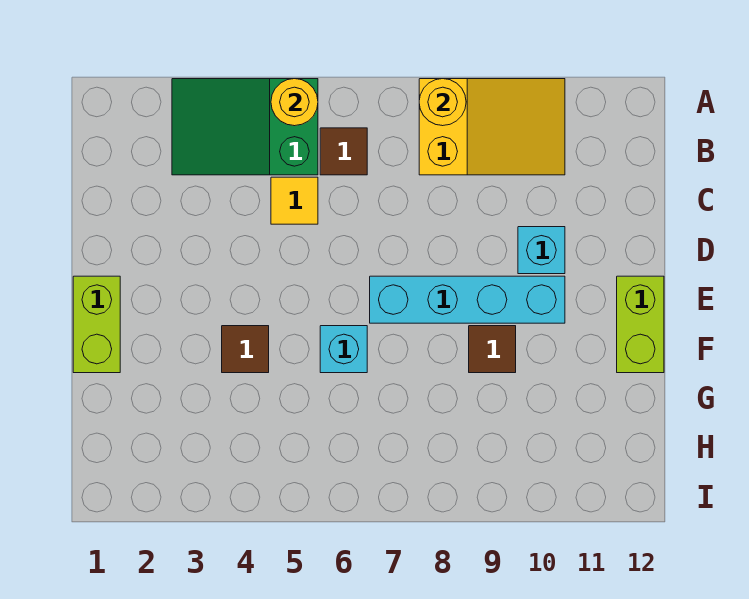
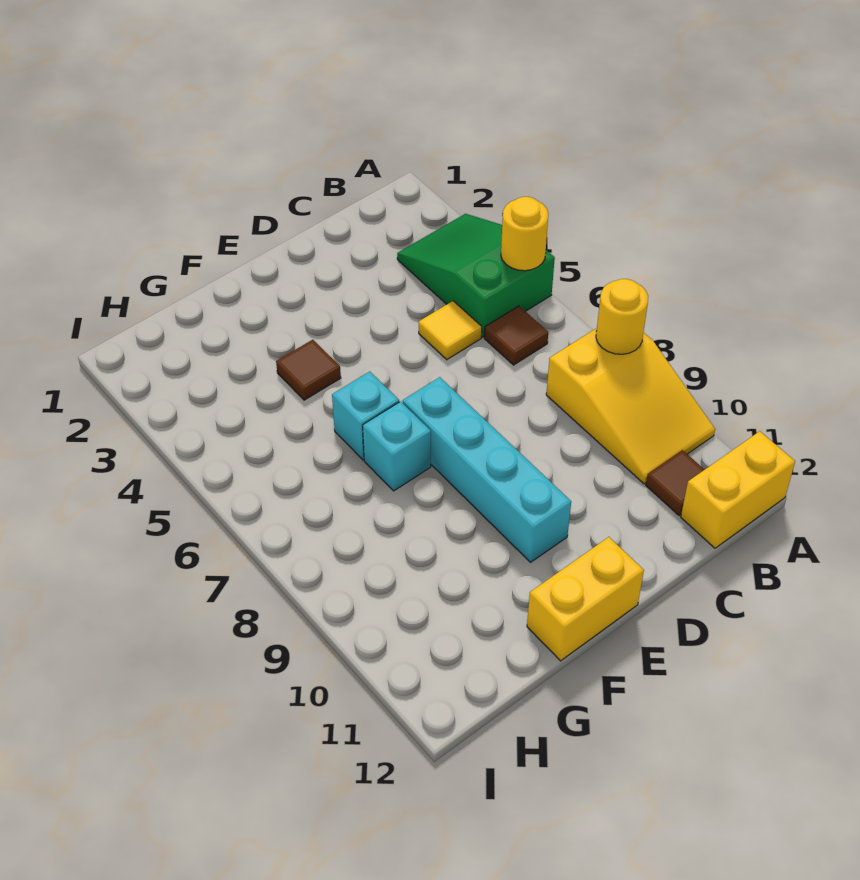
none -> yellow brick A12:B12 level 1
cyan brick D10 level 1 -> cyan brick F7 level 1
lime brick E1:F1 level 1 -> none
lime brick E12:F12 level 1 -> yellow brick E12:F12 level 1
brown tile F9 level 1 -> brown tile B11 level 1

